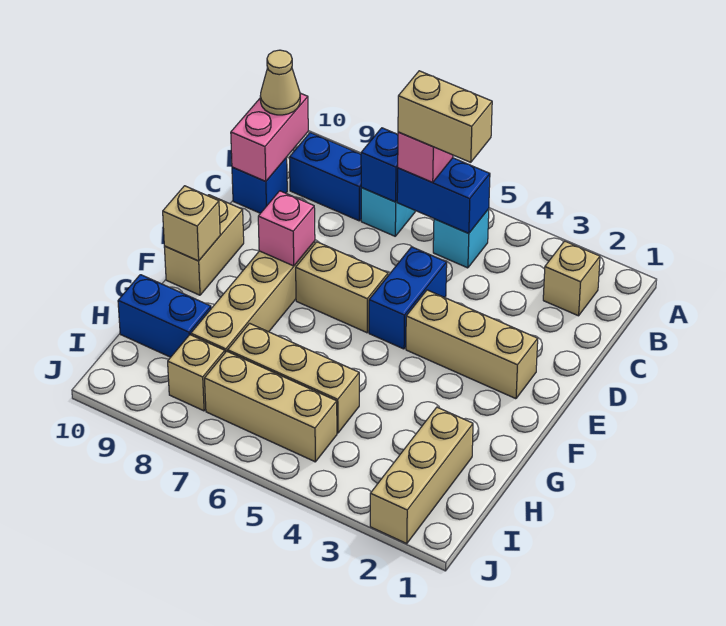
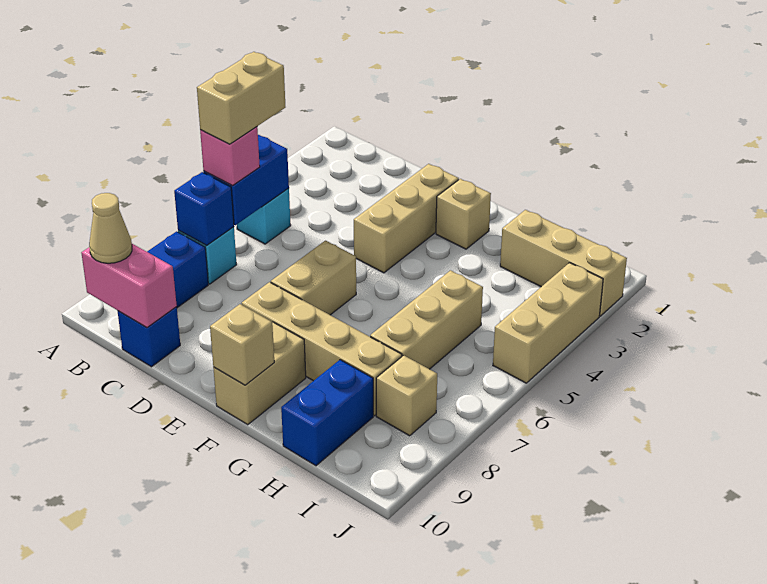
tan brick B2 level 1 -> tan brick F2 level 1
blue brick D5:E5 level 1 -> none
pink brick E8 level 2 -> none
tan brick E10:F10 level 1 -> tan brick F9:F10 level 1
tan brick I5:I7 level 1 -> tan brick J3:J5 level 1

